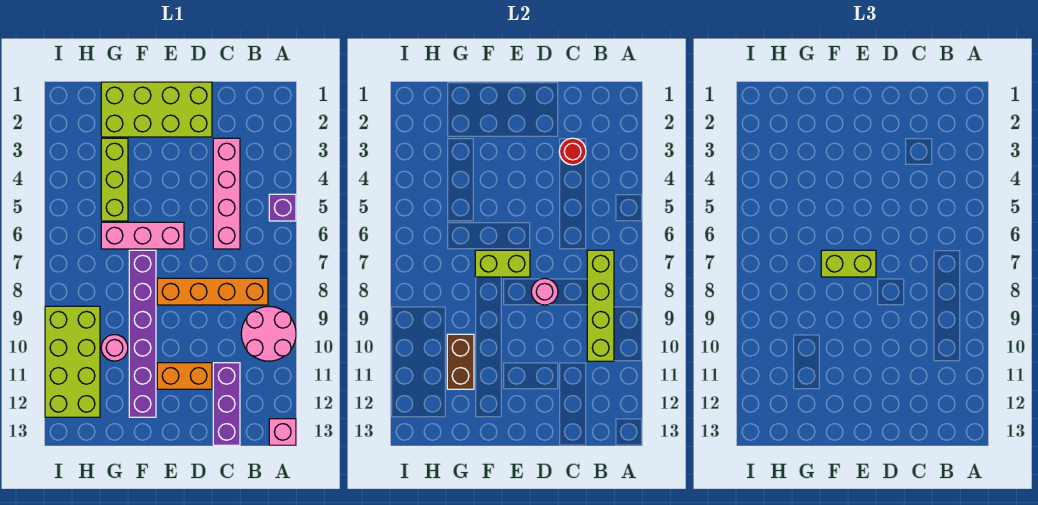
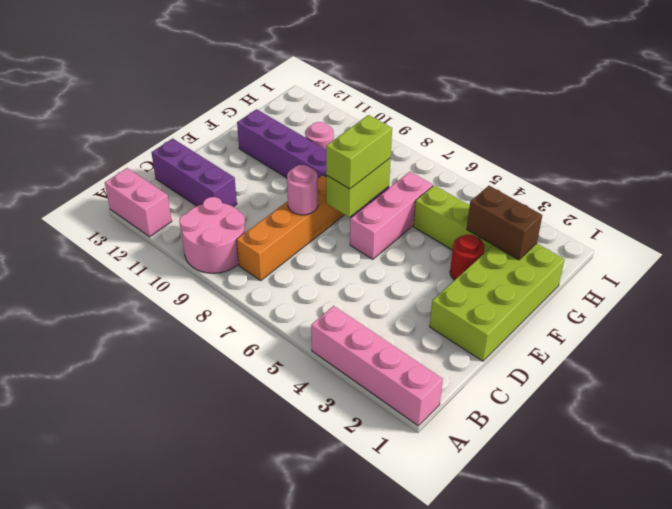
purple brick A5 level 1 -> none
pink brick A13 level 1 -> pink brick A12:A13 level 1
lime brick B7:B10 level 2 -> none
pink brick C3:C6 level 1 -> pink brick A1:A4 level 1
red round brick C3 level 2 -> red round brick F3 level 1
orange brick D11:E11 level 1 -> none
brown brick G10:G11 level 2 -> brown brick G2:G3 level 2
lime brick H9:I12 level 1 -> none

